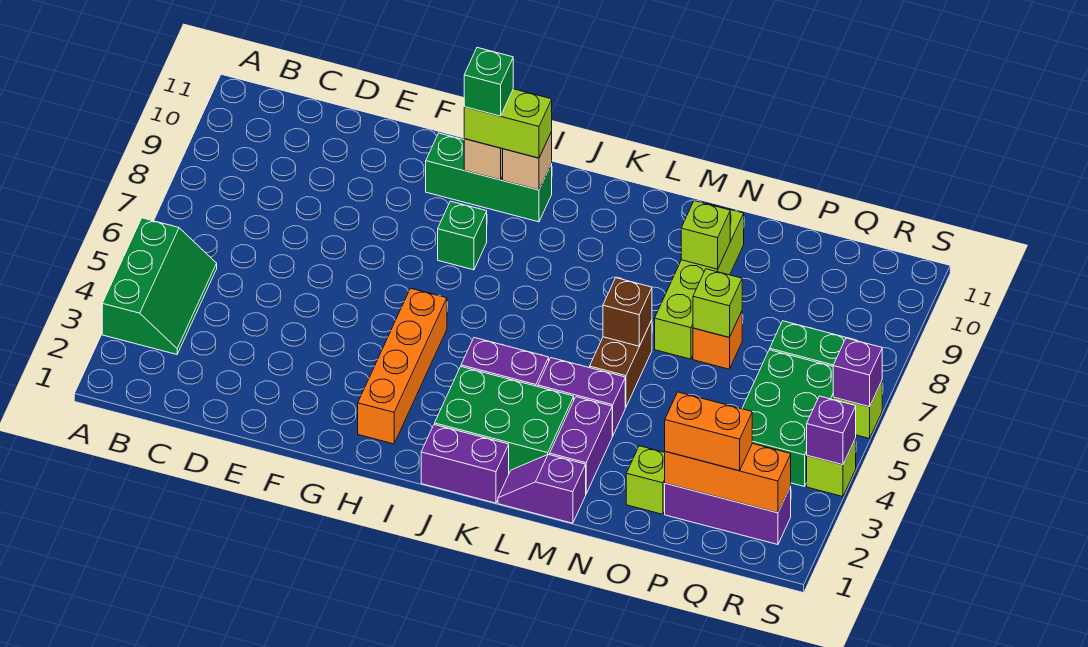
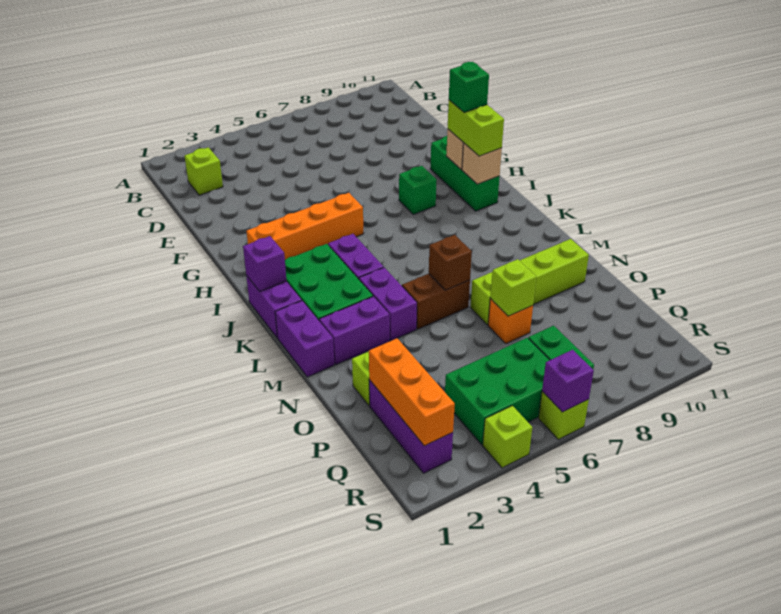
green slope A3:B5 level 1 top A -> none
purple slope L1:M1 level 1 top M -> purple brick L1:M1 level 1
lime brick N9 level 2 -> lime brick C2 level 1
orange brick P2:Q2 level 3 -> none
purple brick S4 level 2 -> purple brick J1 level 2

